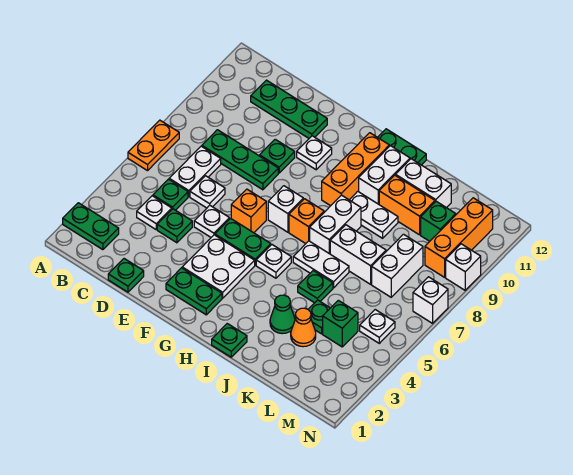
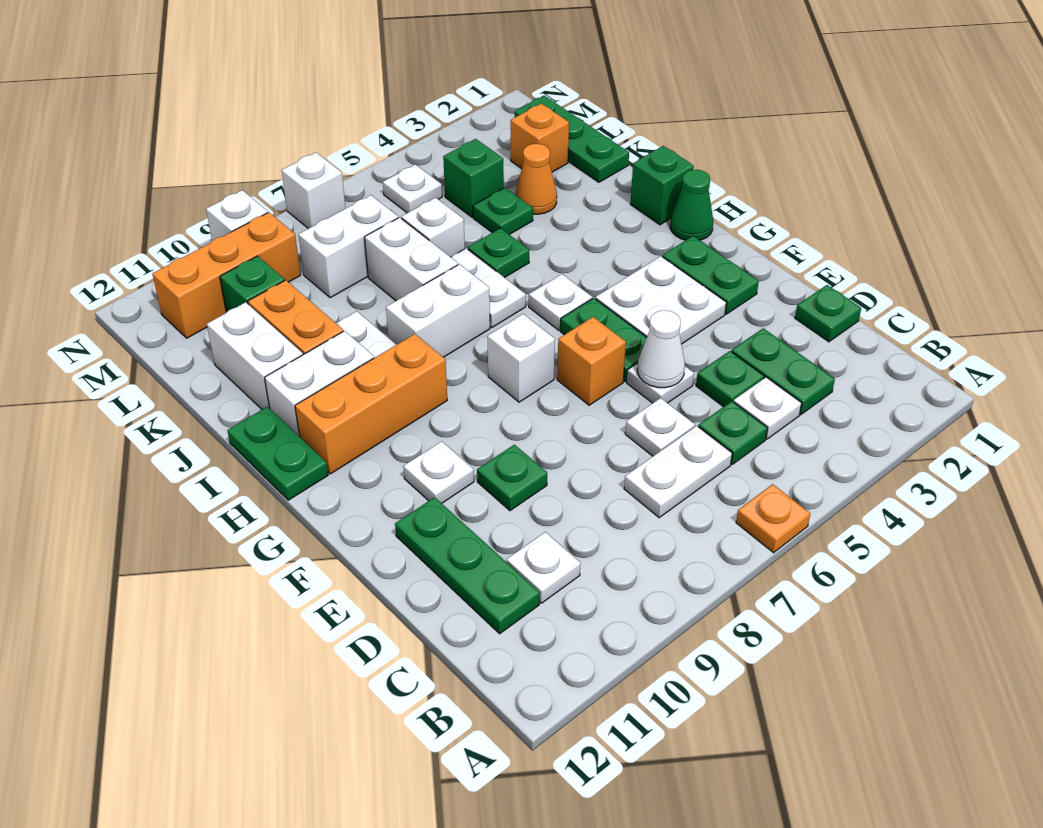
green plate A2:B2 level 1 -> green plate C3:D3 level 1
orange plate A6:A7 level 1 -> orange plate A6 level 1
green plate C8:E8 level 1 -> green plate K1:M1 level 1
none -> white plate C10 level 1
none -> white cone E5 level 2
orange brick H7 level 1 -> orange brick L2 level 1
green plate I1 level 1 -> green brick I1 level 1
green cone J3 level 1 -> green cone H1 level 1
none -> white brick K6 level 1

